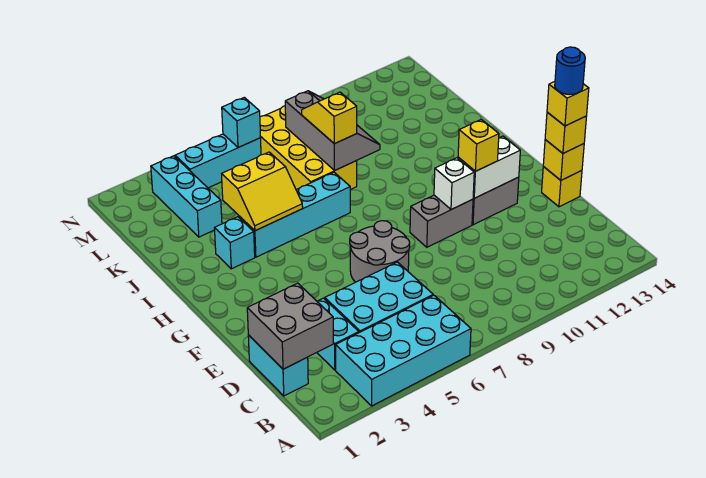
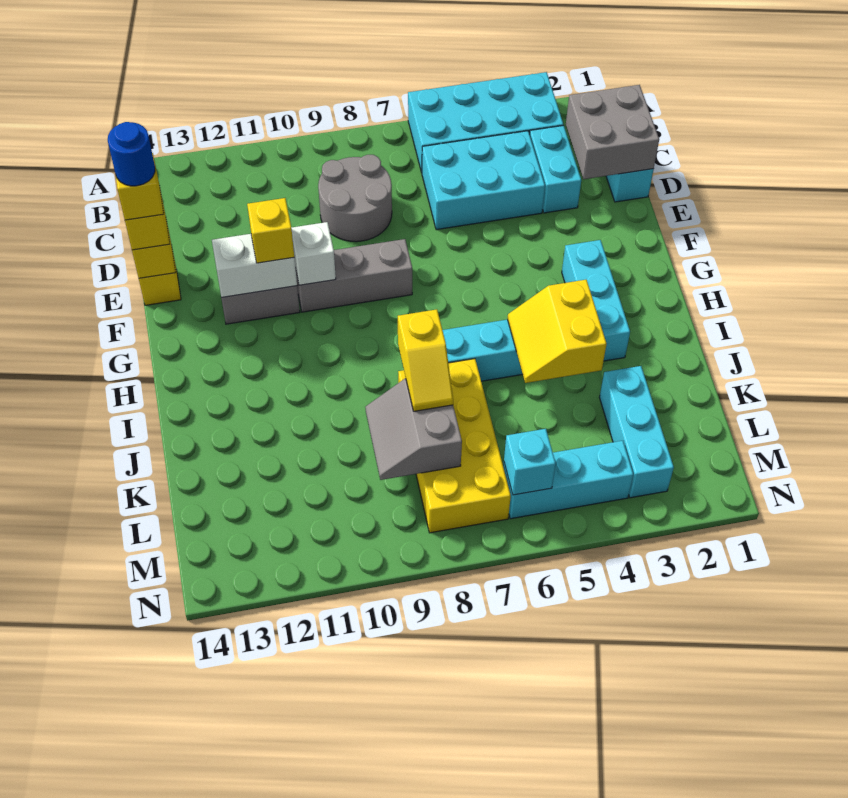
grey round brick E6:F7 level 1 -> grey round brick C8:D9 level 1
grey brick F9:F10 level 1 -> grey brick F8:F10 level 1
cyan brick I3 level 1 -> cyan brick G3:I3 level 1
yellow slope I4:J5 level 2 top J -> yellow slope I4:J5 level 2 top 4
grey slope J8:L9 level 2 top 8 -> grey slope K8:L9 level 2 top 8

